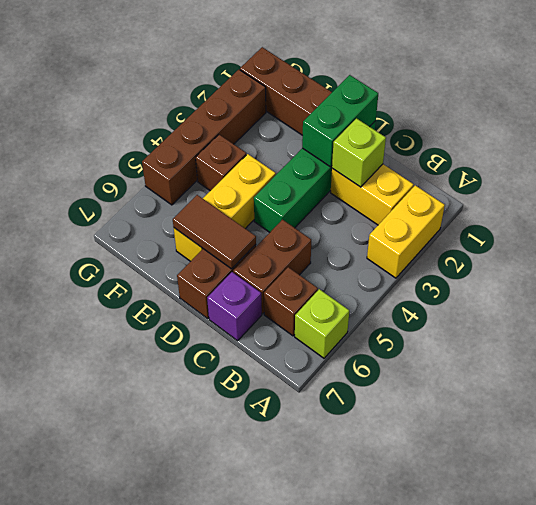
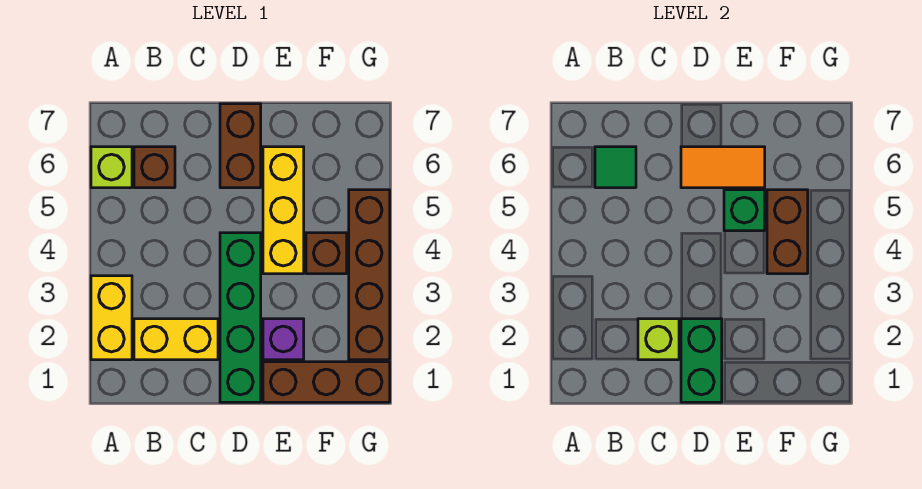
none -> green tile B6 level 2
brown brick C5:C6 level 1 -> brown brick F4:F5 level 2
purple brick C7 level 1 -> purple brick E2 level 1
brown tile D6:E6 level 2 -> orange tile D6:E6 level 2
none -> green brick E5 level 2

